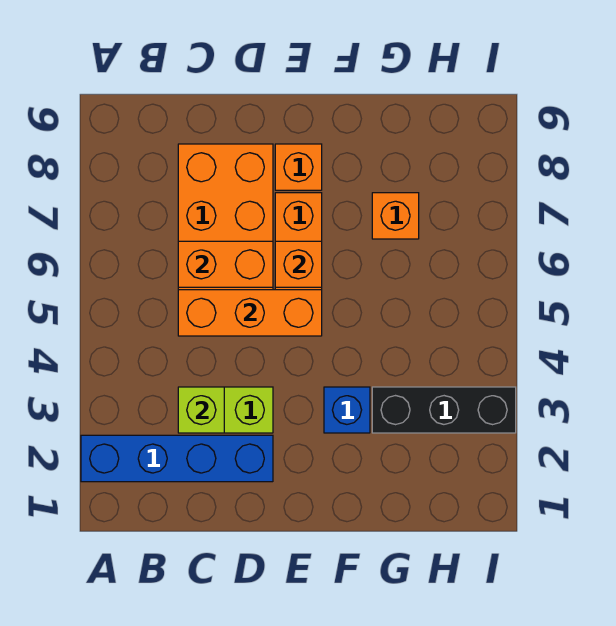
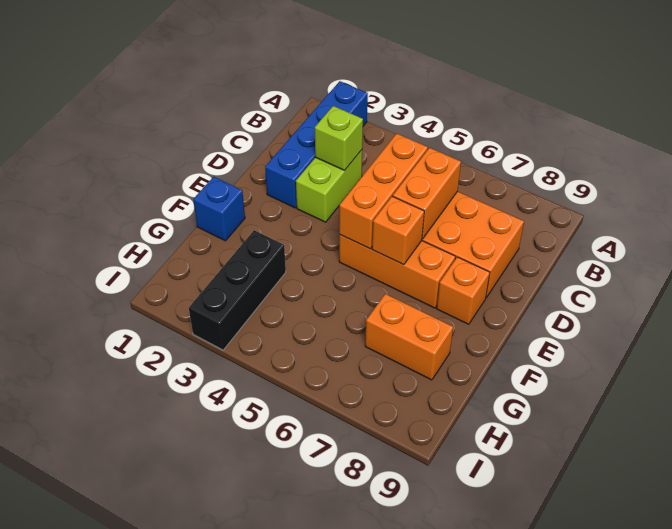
blue brick F3 level 1 -> blue brick F1 level 1
orange brick G7 level 1 -> orange brick G7:G8 level 1

